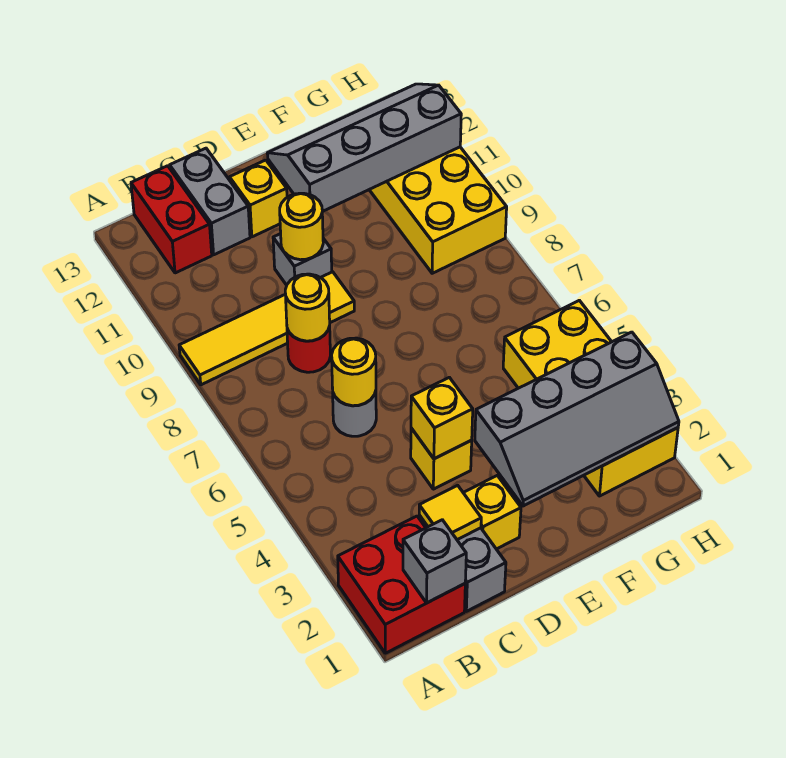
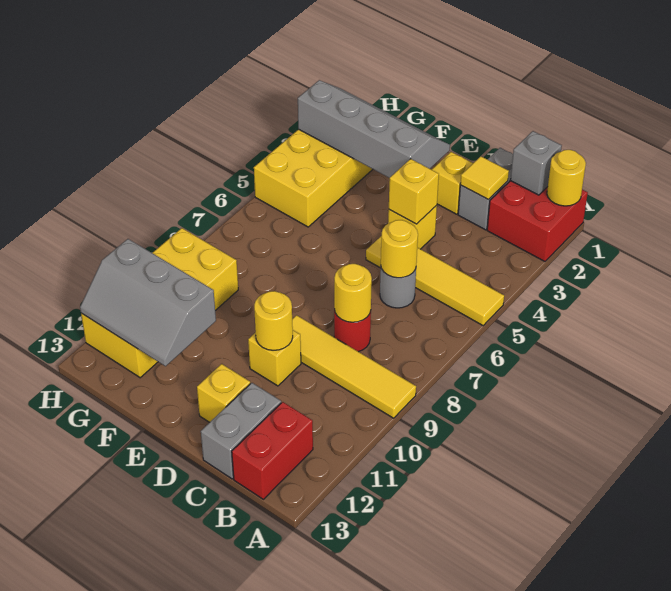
none -> yellow round brick A1 level 2
none -> yellow tile A5:D5 level 1
grey brick D10 level 1 -> yellow brick D10 level 1
grey slope E11:H12 level 2 top 11 -> grey slope F11:H12 level 2 top 11

